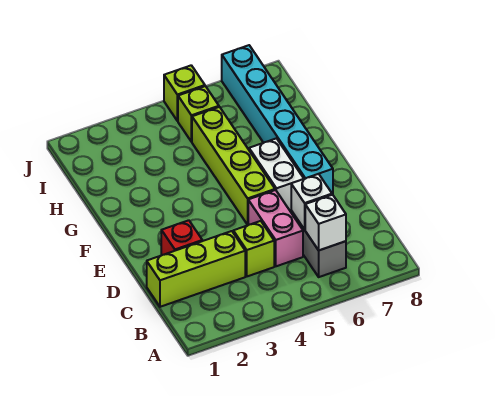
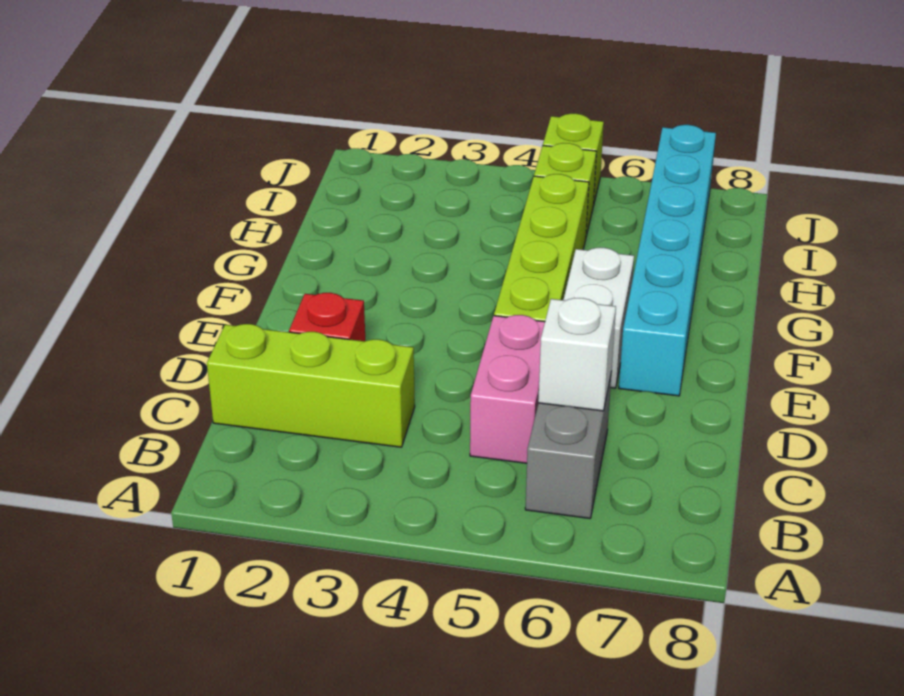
white brick B6 level 2 -> none
lime brick C4 level 1 -> none

